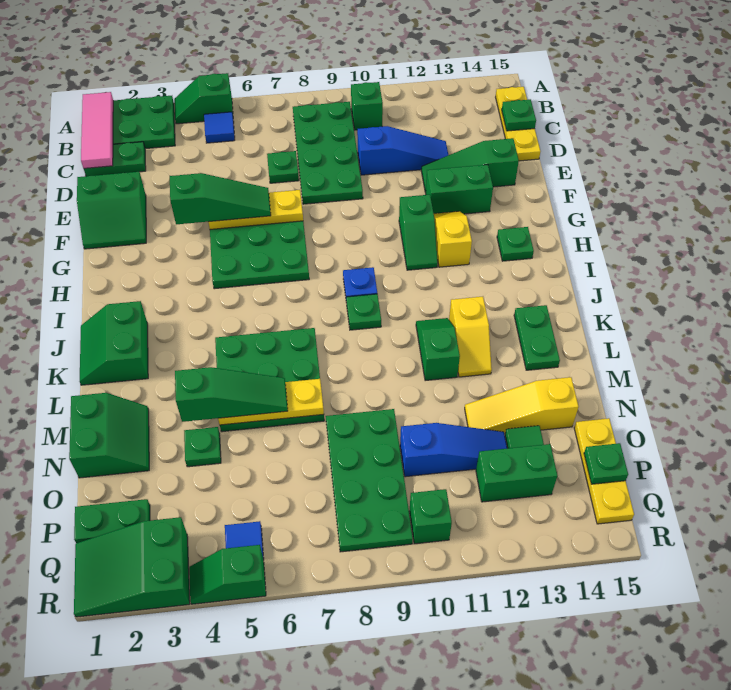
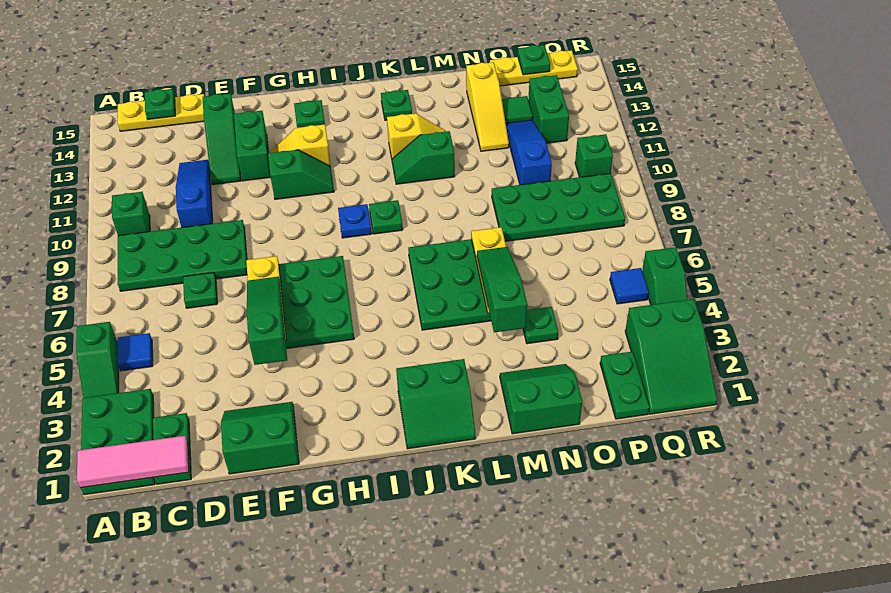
green slope E1:F2 level 1 top E -> green slope E1:F2 level 1 top 1
green plate K14:L14 level 1 -> green plate K14 level 1

